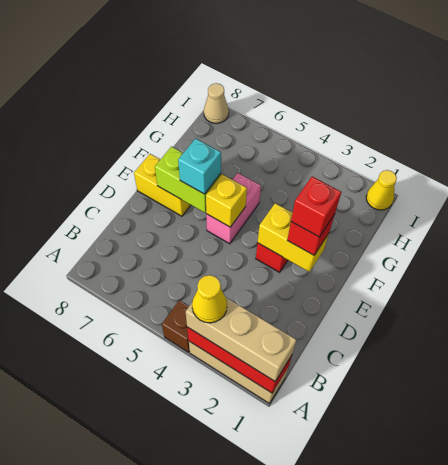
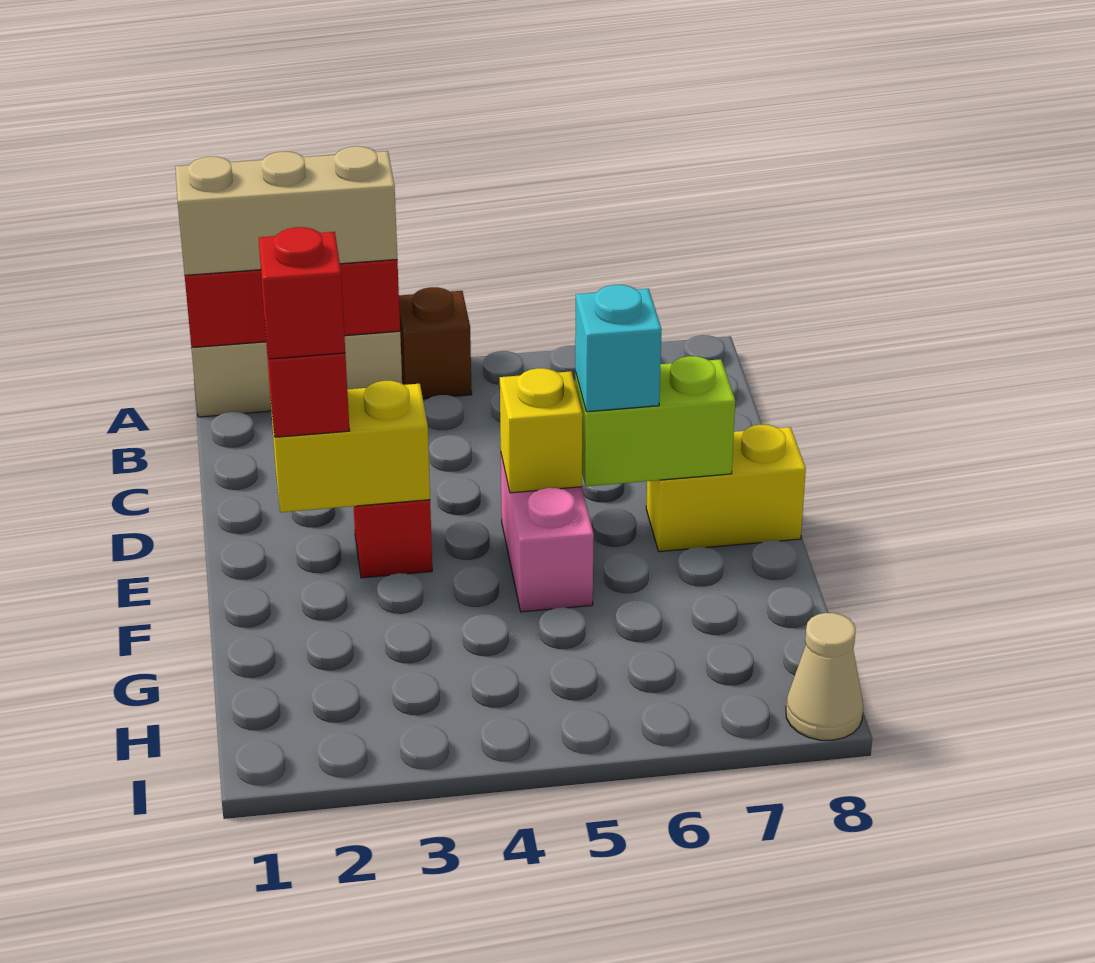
yellow cone A3 level 4 -> none
yellow cone I1 level 1 -> none

